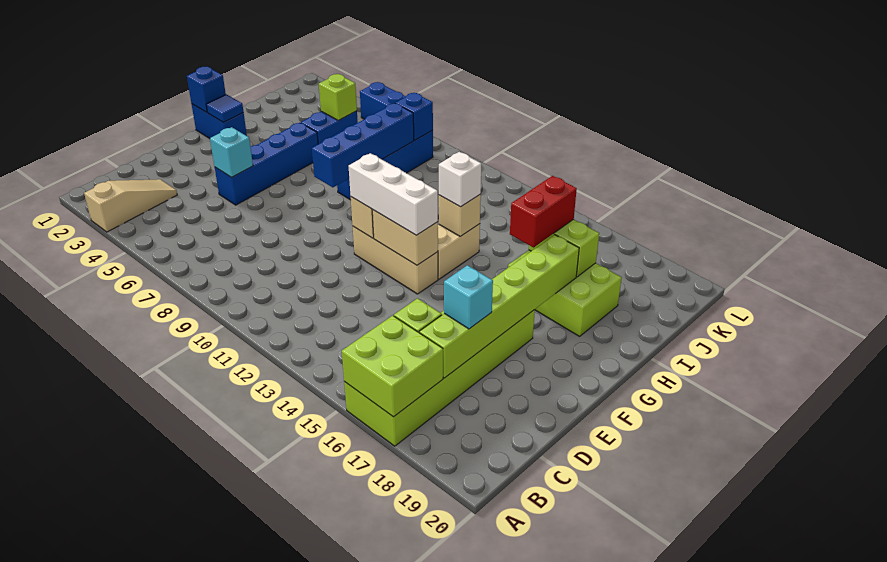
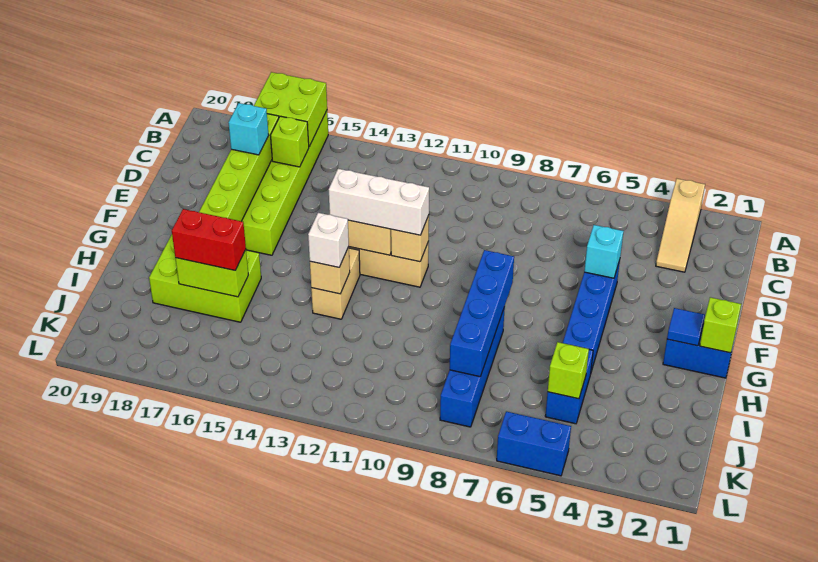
blue brick G1 level 2 -> lime brick G1 level 2
red brick H16:I16 level 3 -> red brick I16:I17 level 3
blue brick K8 level 2 -> none

